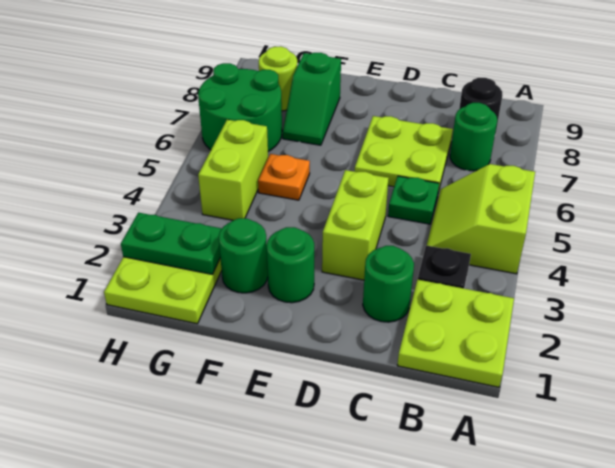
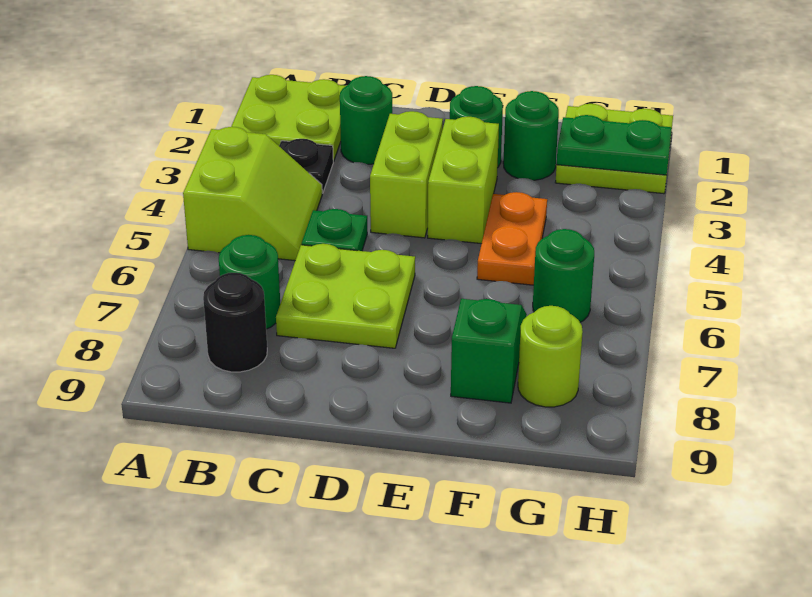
orange plate F5 level 1 -> orange plate F4:F5 level 1
lime brick G4:G5 level 1 -> lime brick E3:E4 level 1
green round brick G6:H7 level 1 -> green round brick G6 level 1

